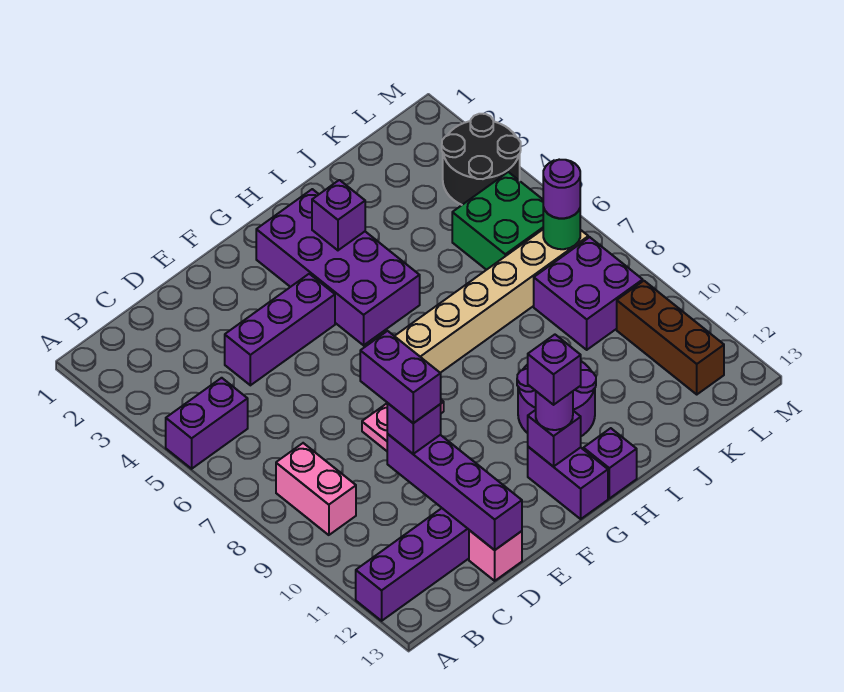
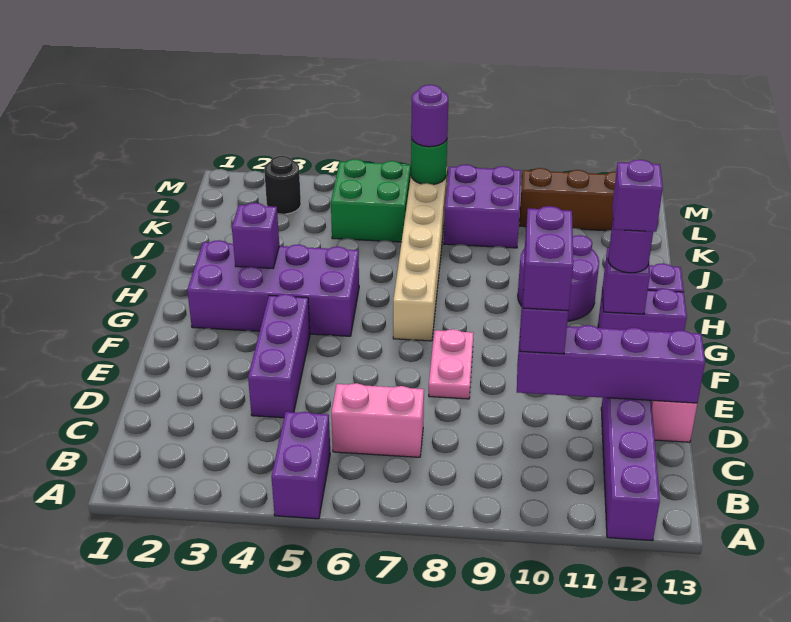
pink brick B8:B9 level 1 -> pink brick C6:C7 level 1
purple brick D9:D10 level 4 -> purple brick D10:E10 level 4
black round brick L3:M4 level 1 -> black round brick L3 level 1

